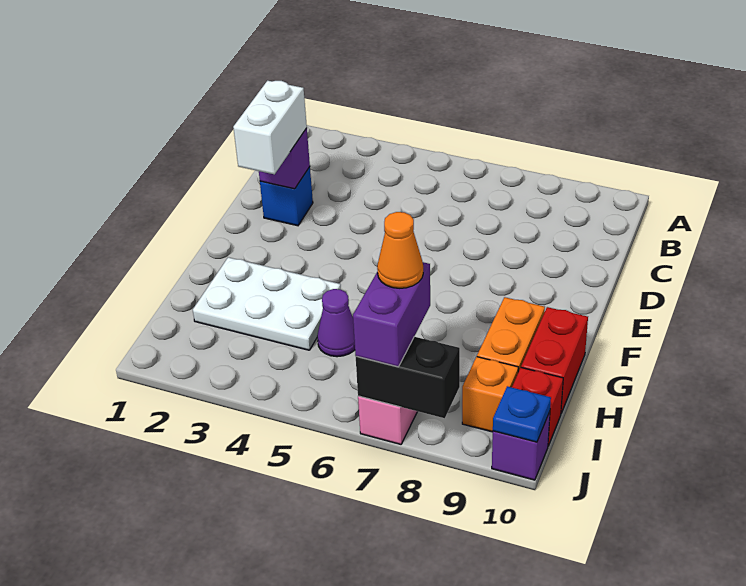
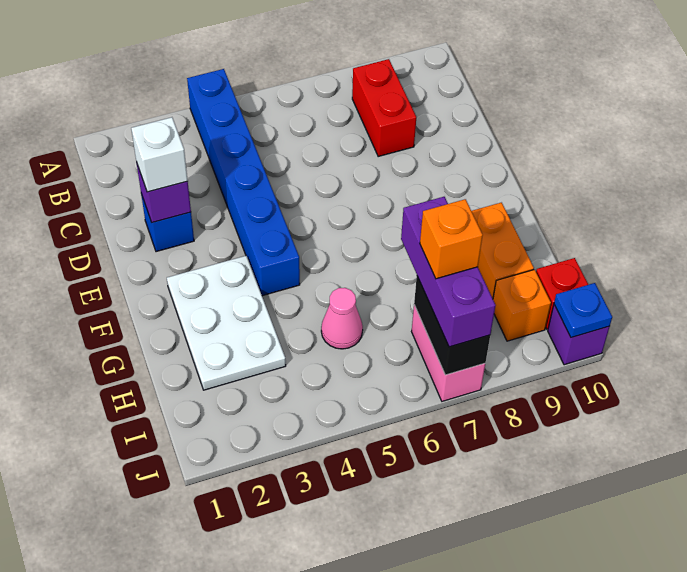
none -> blue brick A4:F4 level 1
white brick D2:E2 level 3 -> white brick D2 level 3
white plate G2:H4 level 1 -> white plate F2:H3 level 1
red brick G10:H10 level 1 -> red brick B8:C8 level 1
purple cone H5 level 1 -> pink cone H5 level 1
purple brick I7:J7 level 3 -> purple brick H7:J7 level 3
orange cone I7 level 4 -> orange brick I7 level 4
black brick J7:J8 level 2 -> black brick I7:J7 level 2

